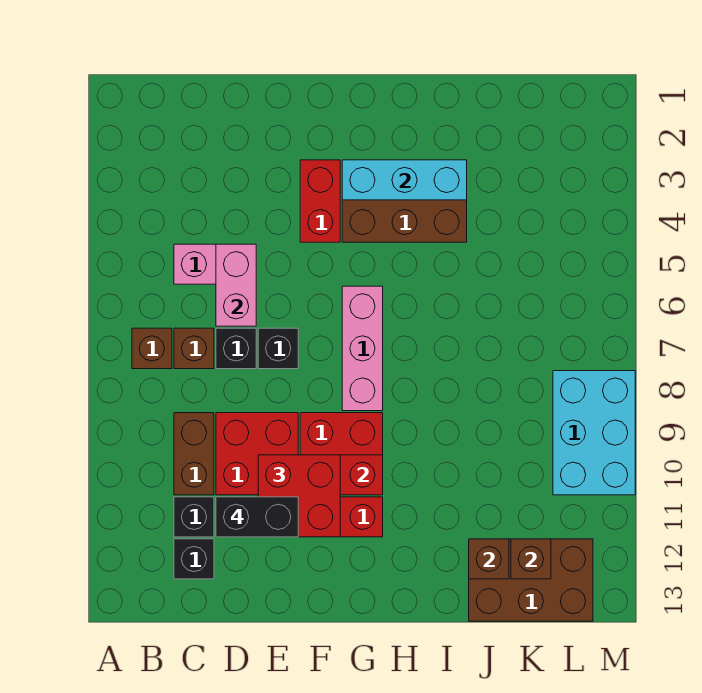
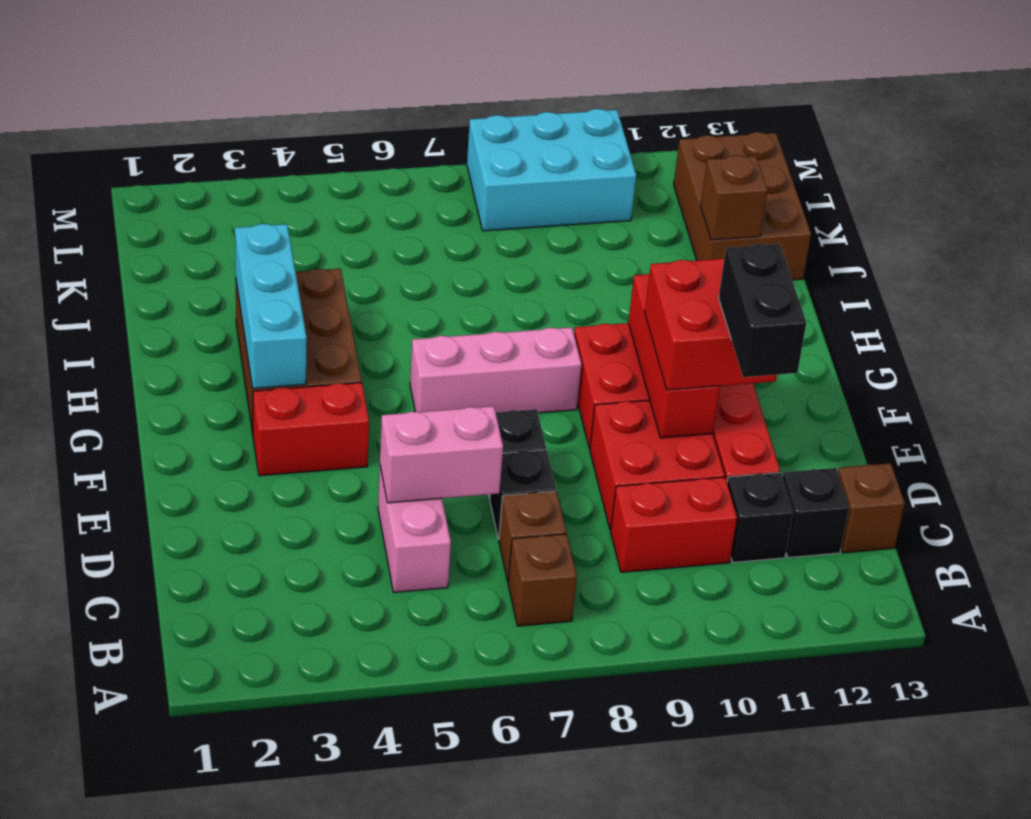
brown brick C9:C10 level 1 -> red brick C9:C10 level 1
brown brick K12 level 2 -> brown brick C13 level 1

